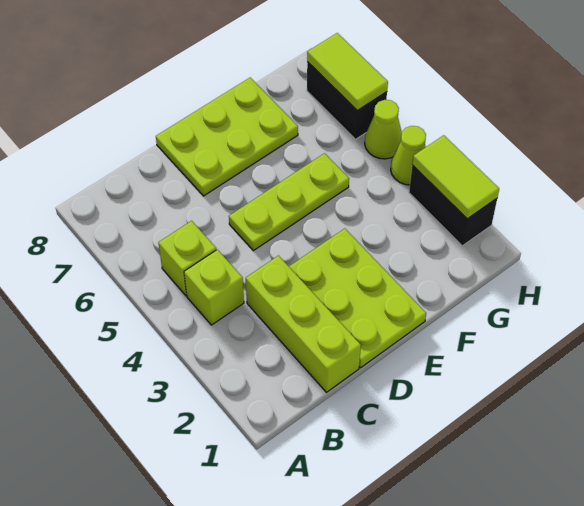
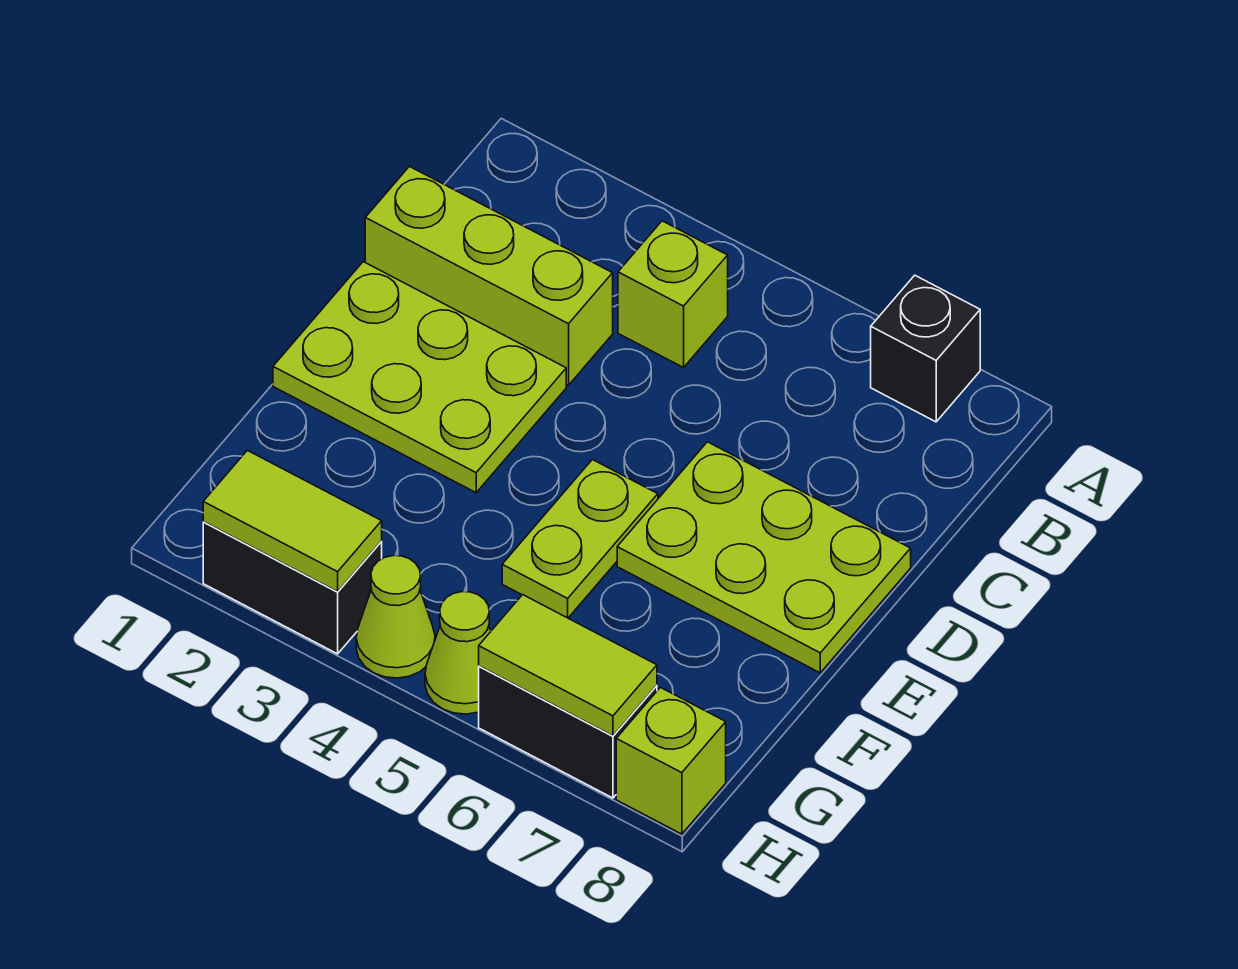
none -> black brick A7 level 1
lime brick B5 level 1 -> lime brick H8 level 1
lime plate D5:F5 level 1 -> lime plate E5:F5 level 1
lime plate D7:F8 level 1 -> lime plate D6:E8 level 1

